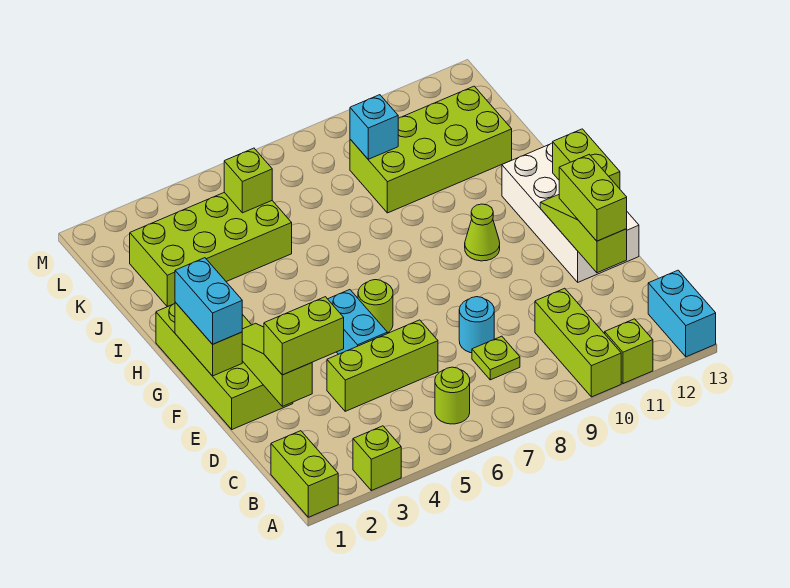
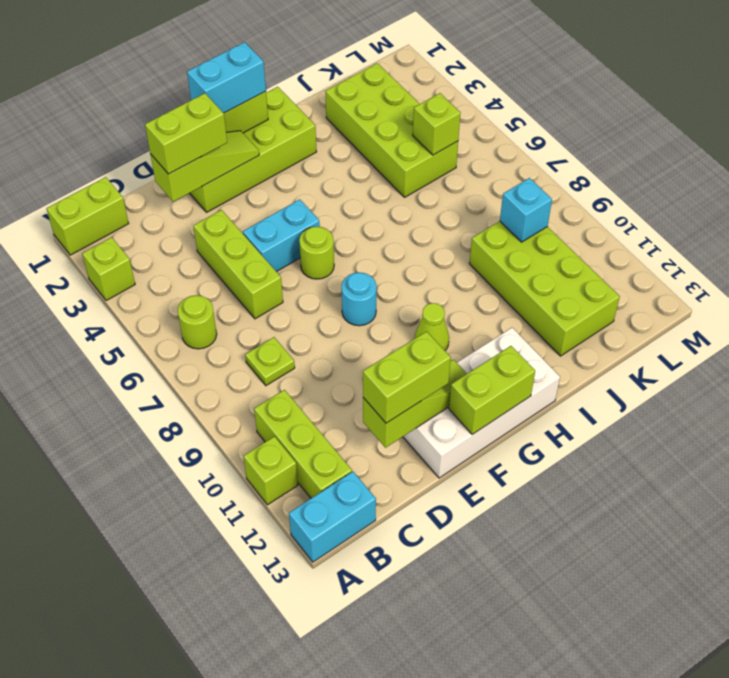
lime brick A10:C10 level 1 -> lime brick B10:B12 level 1
lime brick D2:D3 level 3 -> lime brick D2:E2 level 3
cyan round brick D8 level 1 -> cyan round brick F8 level 1

